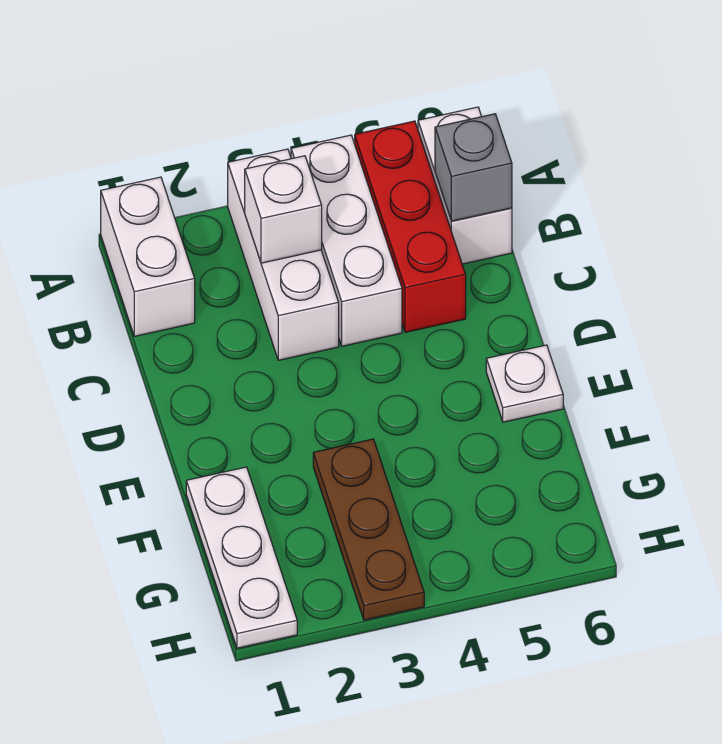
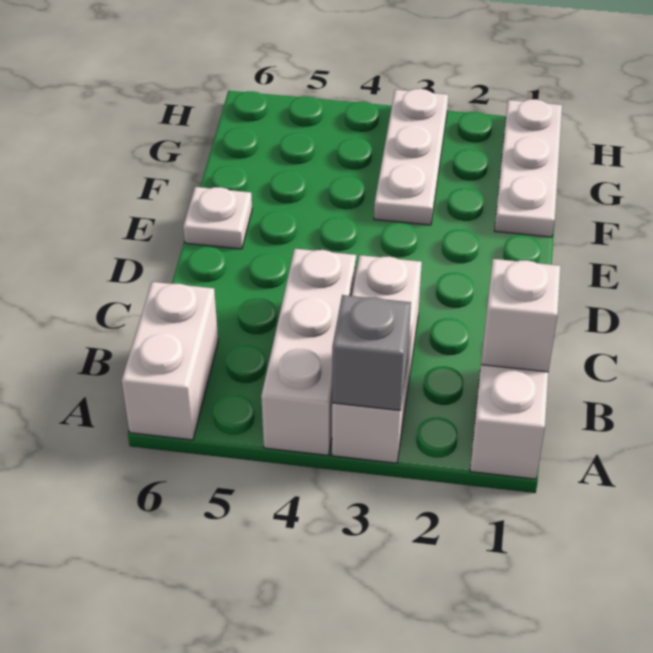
red brick A5:C5 level 1 -> none
white brick B3 level 2 -> white brick B1 level 2
grey brick B6 level 2 -> grey brick A3 level 2
brown plate F3:H3 level 1 -> white plate F3:H3 level 1

